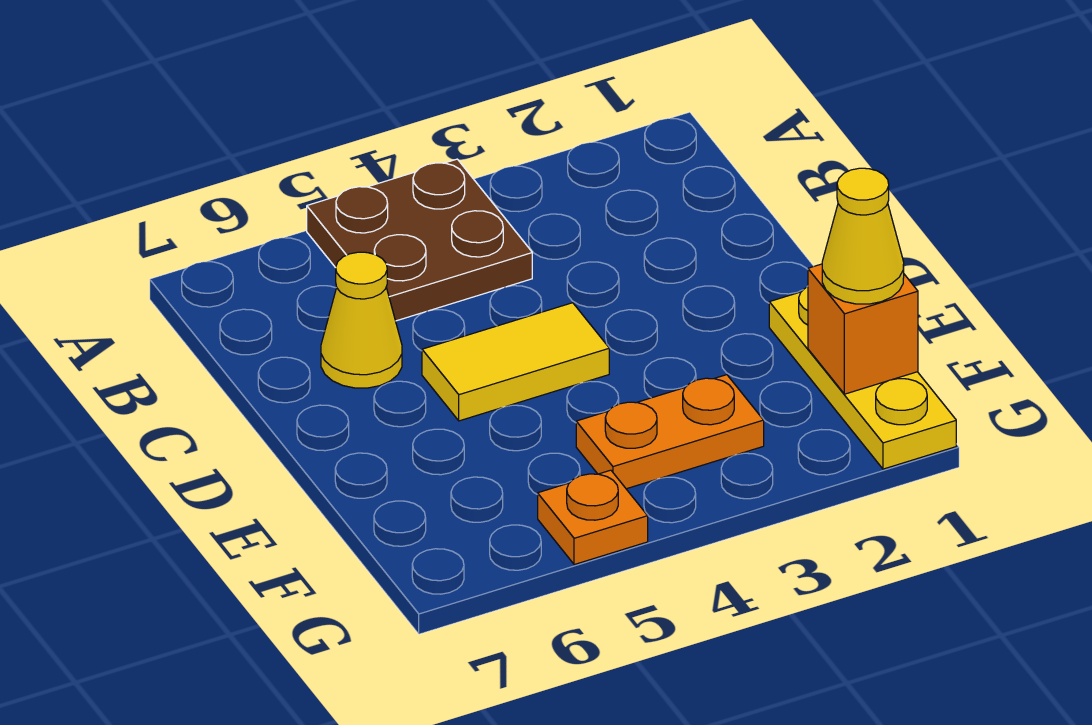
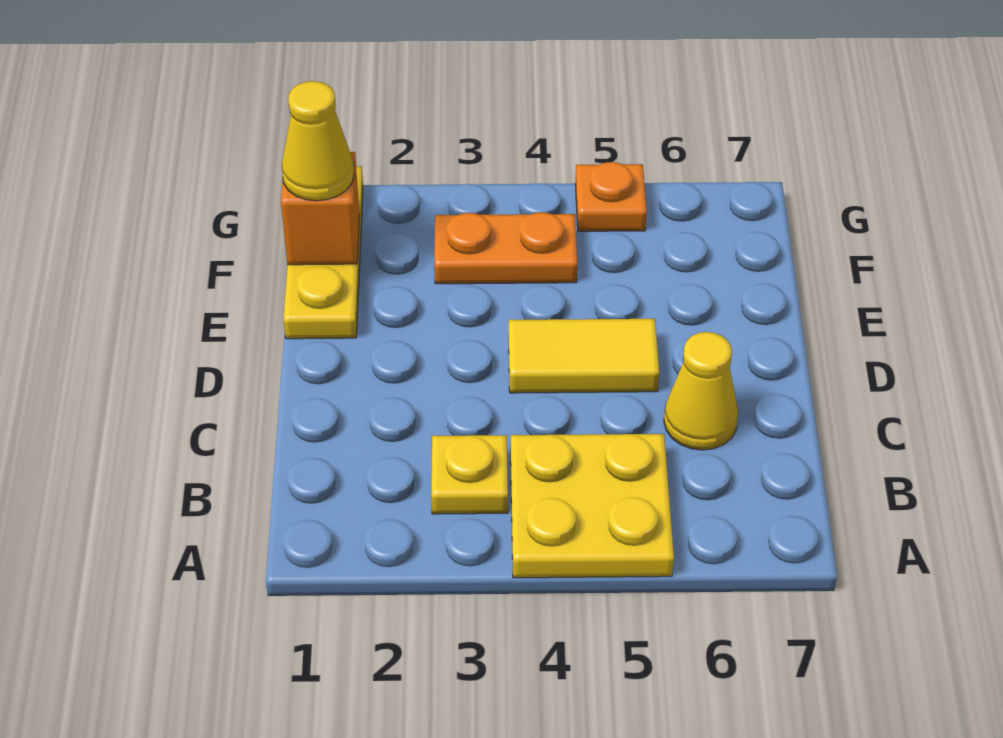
brown plate A4:B5 level 1 -> yellow plate A4:B5 level 1
none -> yellow plate B3 level 1

